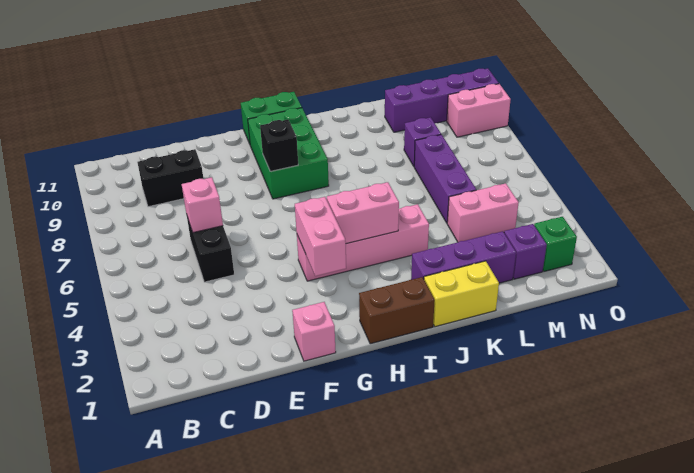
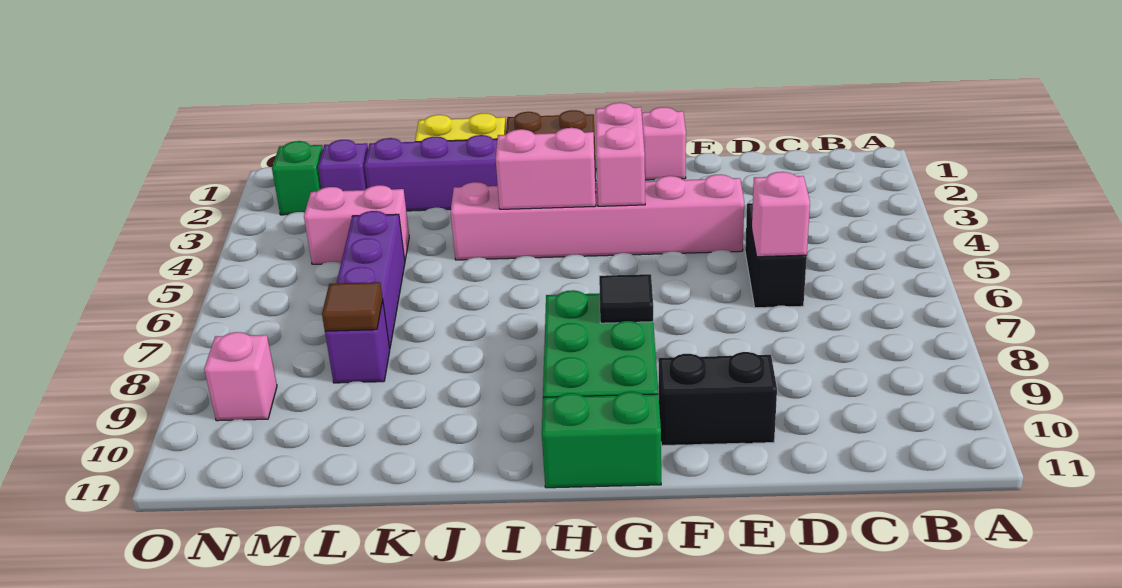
black brick C9:D9 level 1 -> black brick E10:F10 level 1
pink brick G4:J4 level 1 -> pink brick E4:J4 level 1
black brick G8 level 2 -> black tile G8 level 2
none -> brown tile L8 level 2
purple brick L10:O10 level 1 -> none
pink brick N9:O9 level 1 -> pink brick N9 level 1

